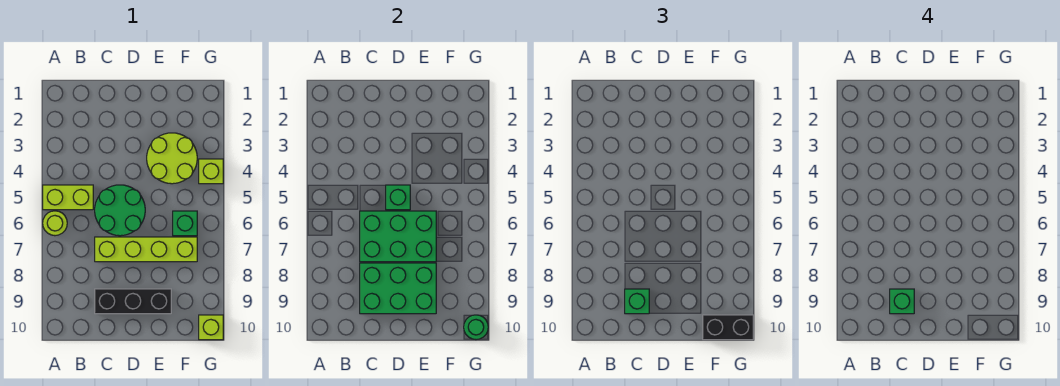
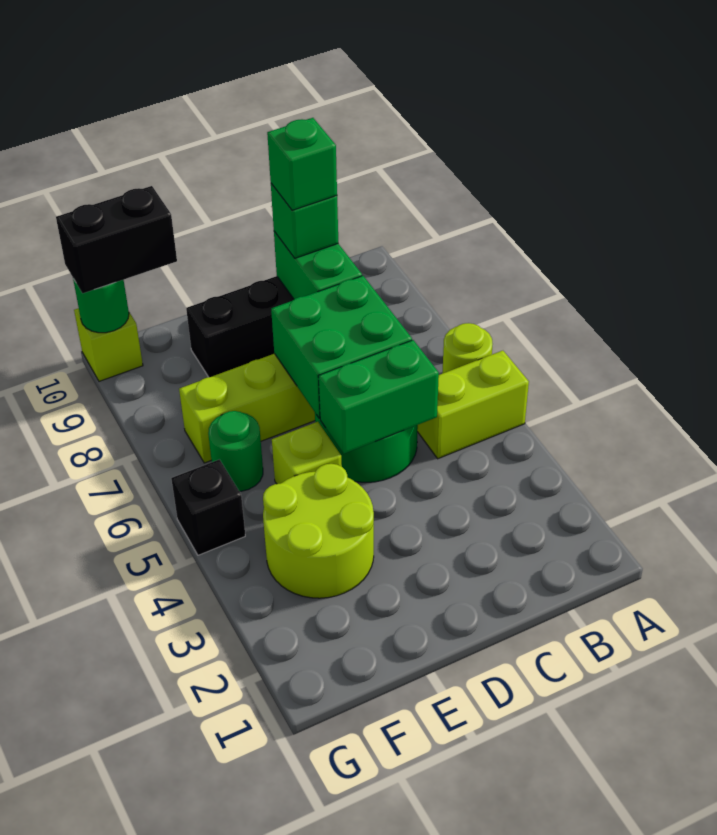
green brick C6:E7 level 2 -> green brick C6:D7 level 2
green brick C8:E9 level 2 -> green brick C8:C9 level 2
green brick D5 level 2 -> green brick C5:D5 level 2
green brick F6 level 1 -> green round brick F6 level 1
lime brick G4 level 1 -> lime brick E5 level 1
none -> black brick G5 level 1

